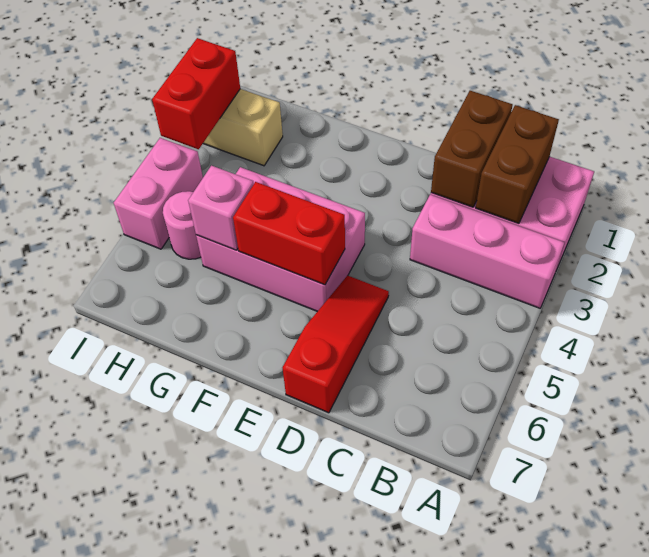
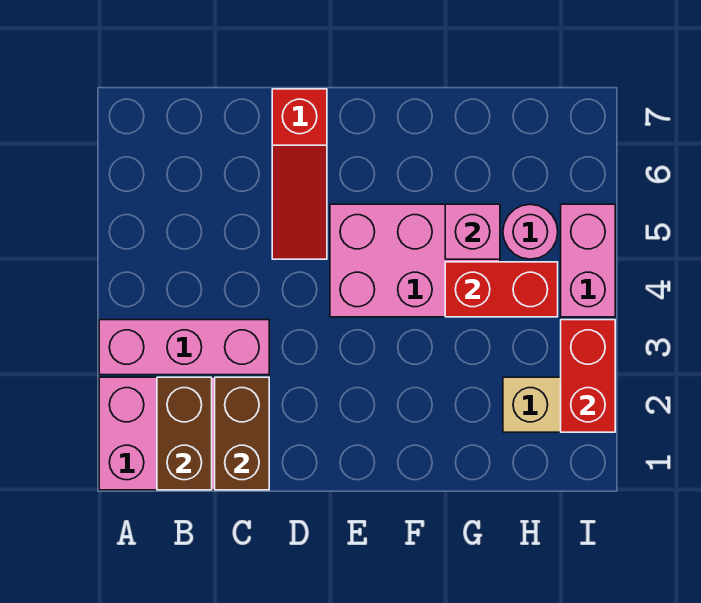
red brick E5:F5 level 2 -> red brick G4:H4 level 2

